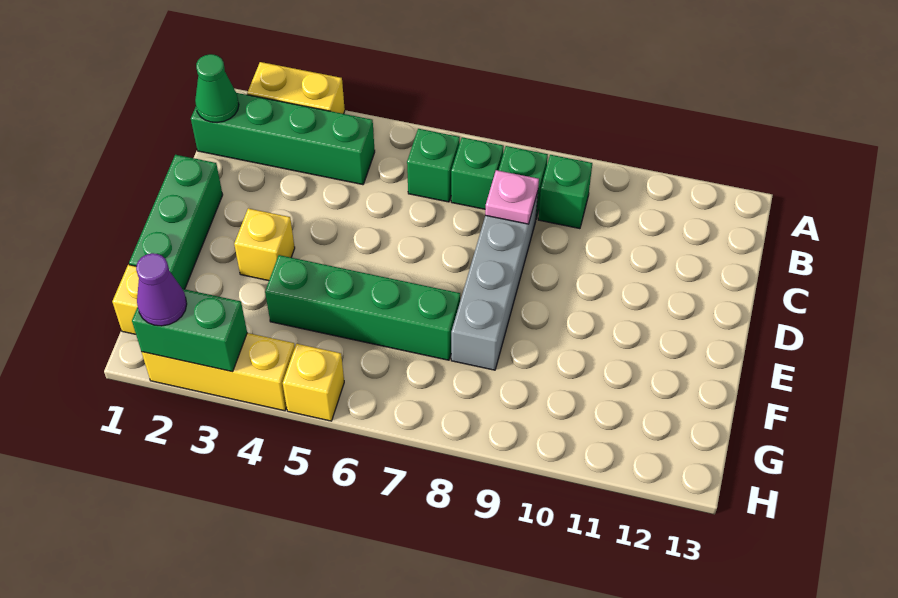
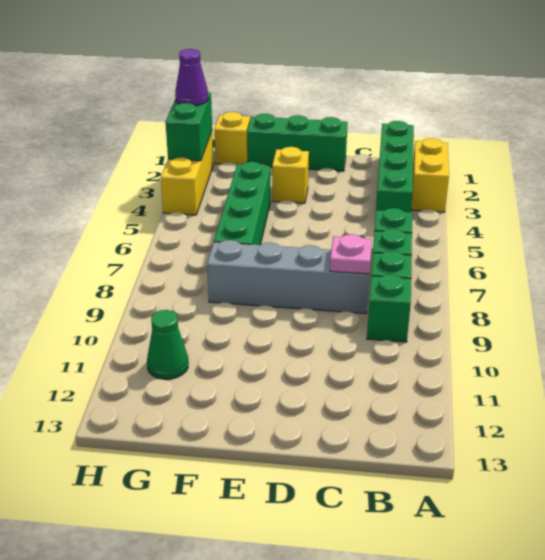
green cone B1 level 2 -> green cone G11 level 1
yellow brick H5 level 1 -> none

